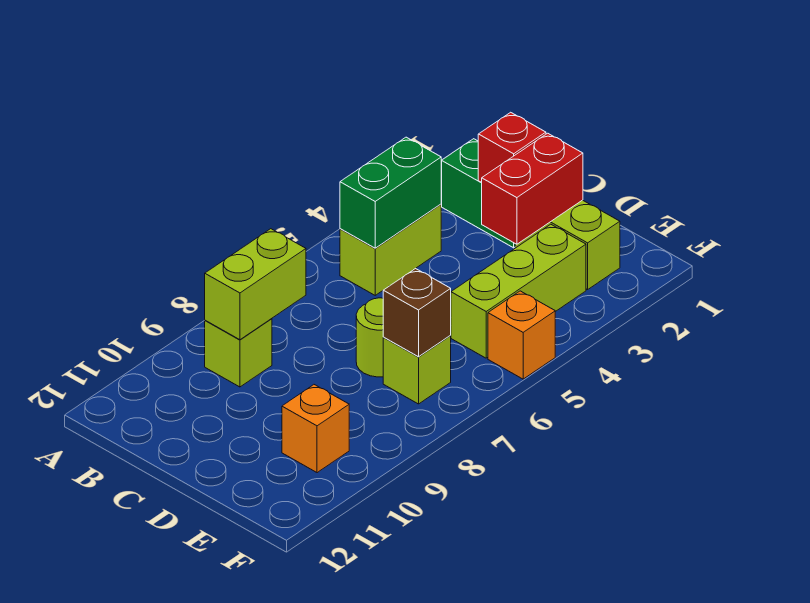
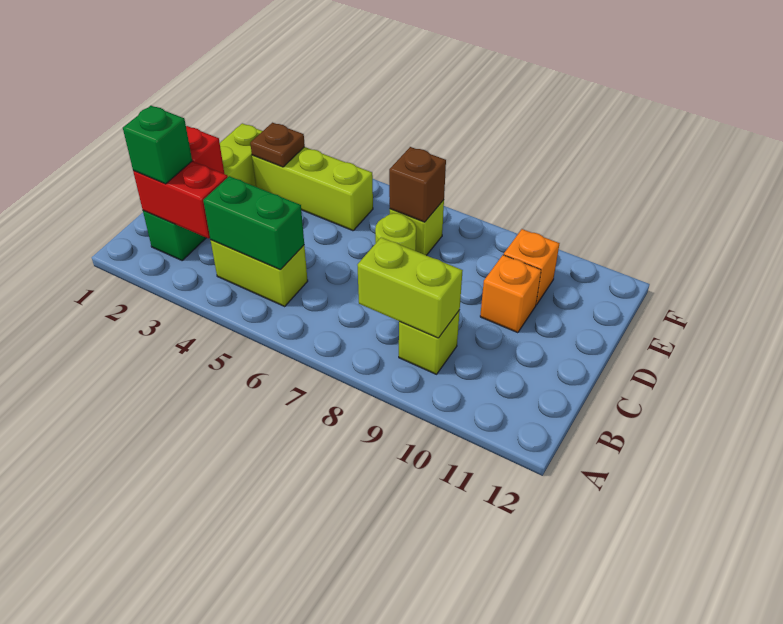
none -> green brick B2 level 3
red brick D2:D3 level 2 -> red brick B2:B3 level 2
none -> brown plate E3 level 2
orange brick F5 level 1 -> orange brick D10 level 1

